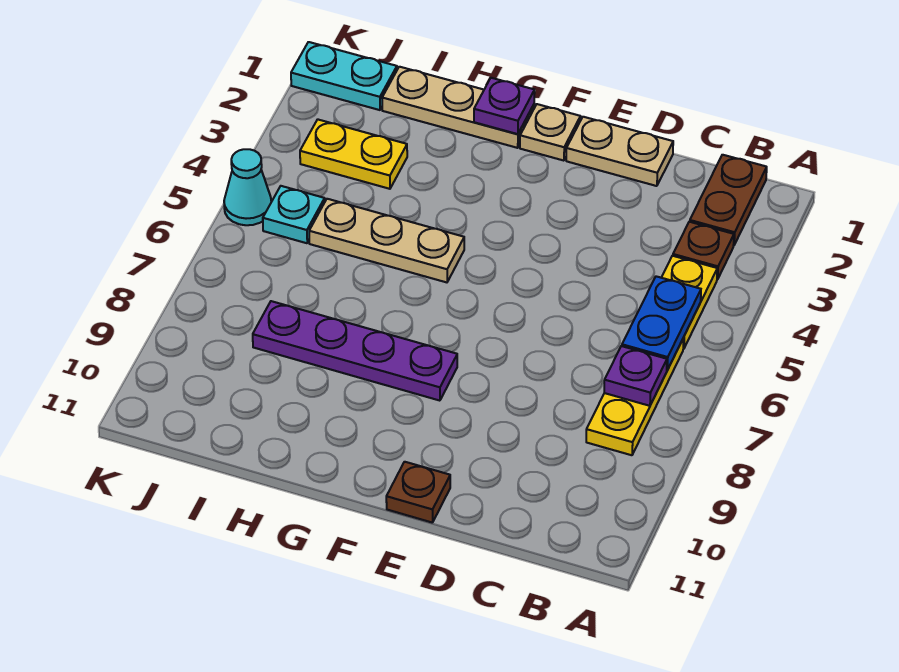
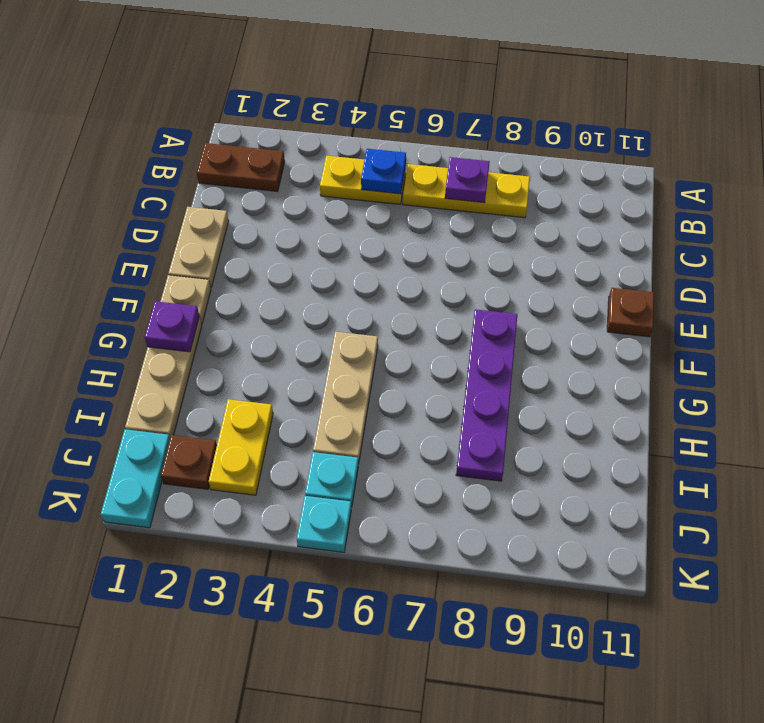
brown plate B3 level 1 -> brown plate J2 level 1
blue plate B5:B6 level 2 -> blue plate B5 level 2
cyan cone K5 level 1 -> cyan plate K5 level 1

